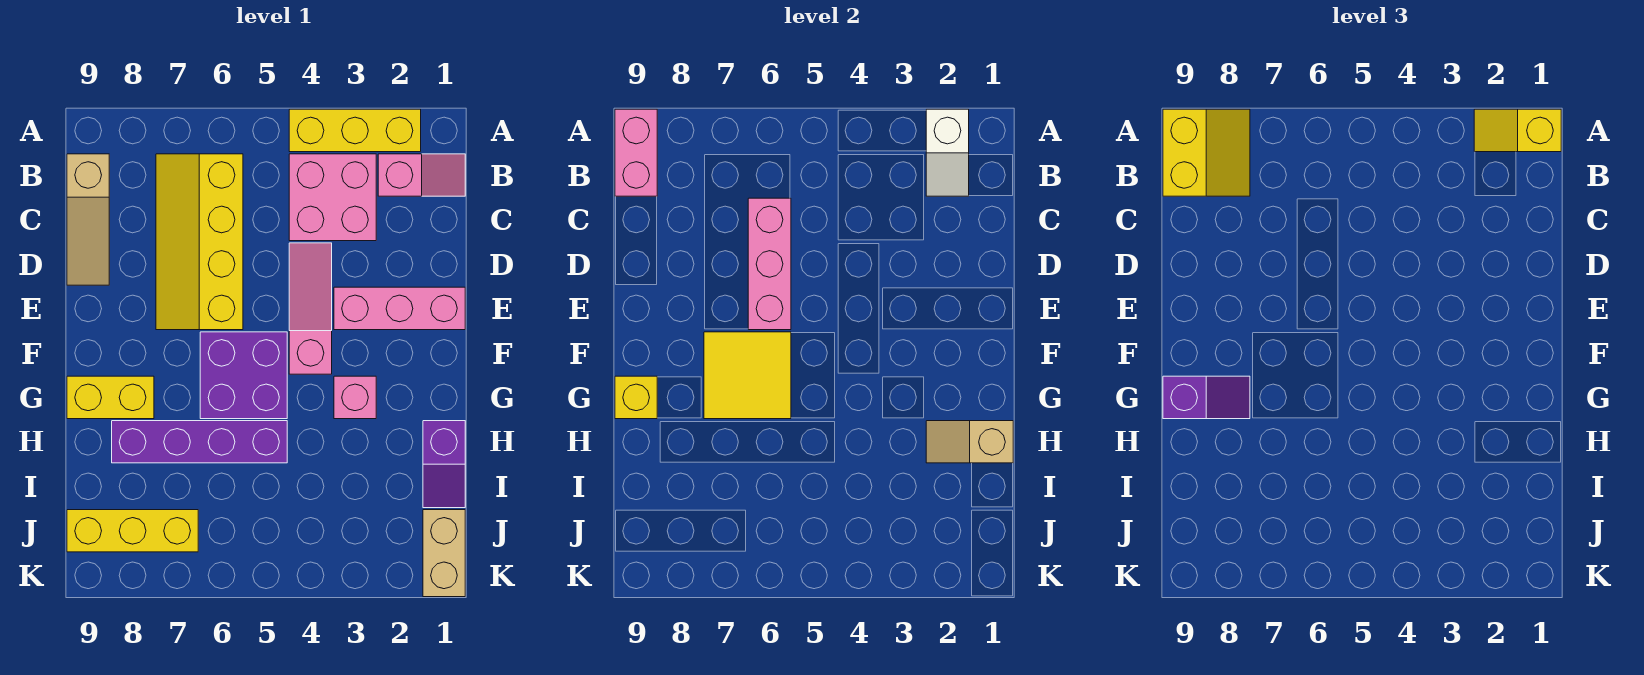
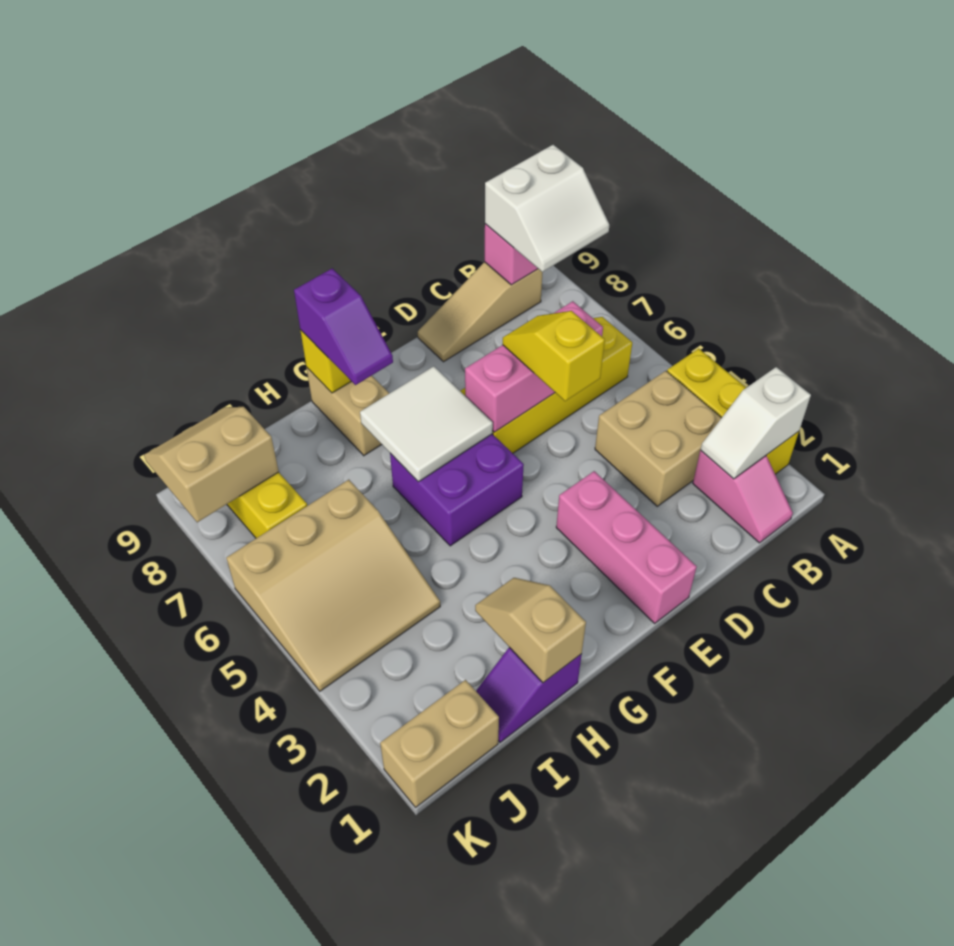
yellow slope A1:A2 level 3 top 1 -> yellow slope D5:D6 level 3 top 5
yellow slope A8:B9 level 3 top 9 -> white slope A8:B9 level 3 top 9
pink brick B3:C4 level 1 -> tan brick B3:C4 level 1
pink slope D4:F4 level 1 top F -> none
yellow tile F6:G7 level 2 -> white tile F6:G7 level 2
pink brick G3 level 1 -> none
yellow brick G8:G9 level 1 -> tan brick G8:G9 level 1
purple brick H5:H8 level 1 -> none
none -> tan slope I4:K6 level 1 top 6
none -> tan slope J8:K9 level 2 top 8

